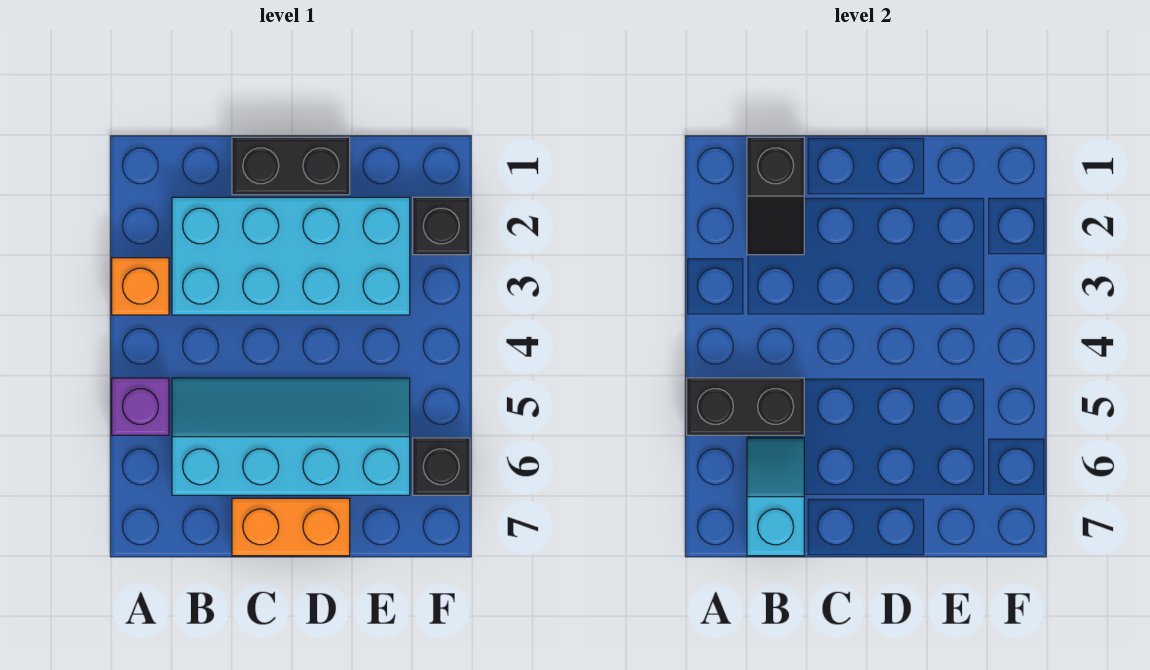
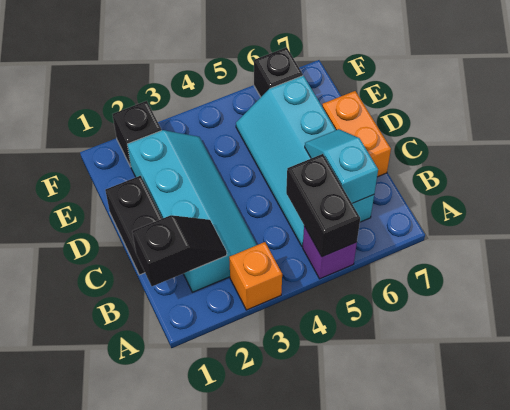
cyan brick B2:E3 level 1 -> cyan slope B2:E3 level 1 top 2
cyan slope B6:B7 level 2 top 7 -> cyan slope B6:C6 level 2 top B

